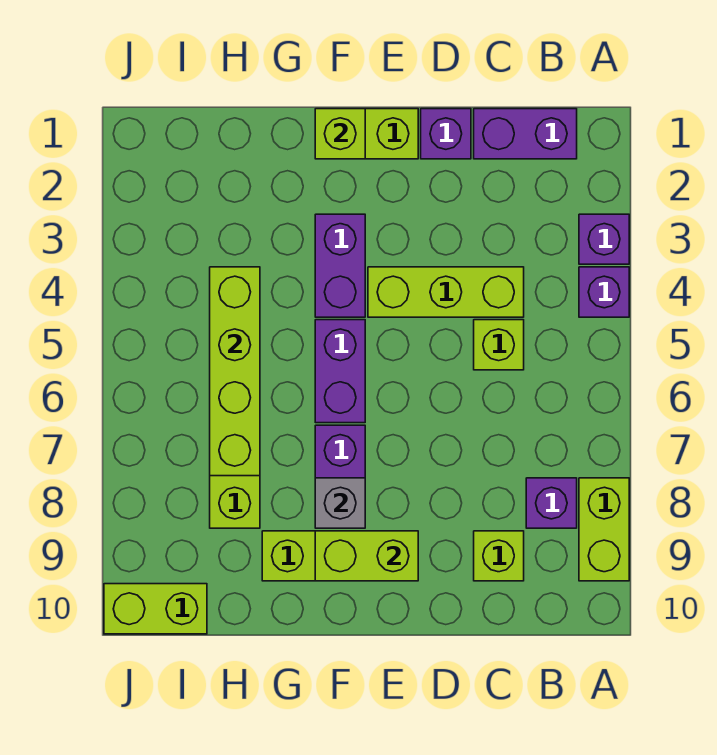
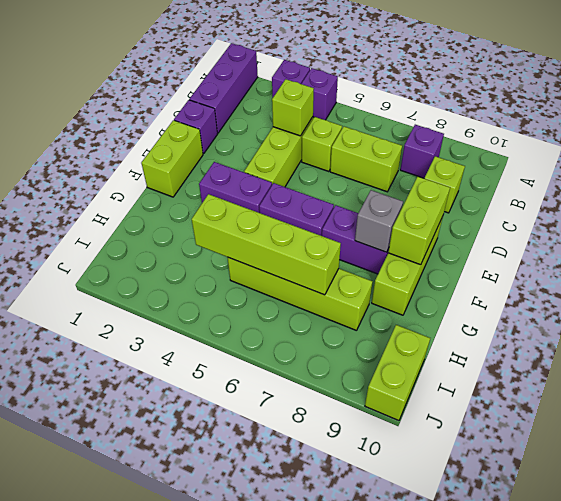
lime brick A8:A9 level 1 -> lime brick C6:C7 level 1
purple brick B1:C1 level 1 -> purple brick A1:C1 level 1
lime brick F1 level 2 -> lime brick C4 level 2

